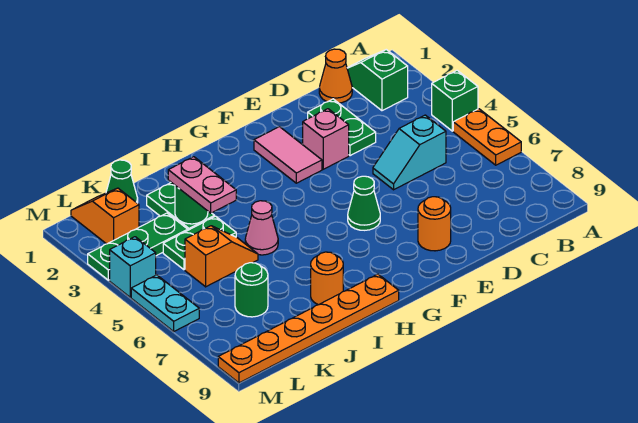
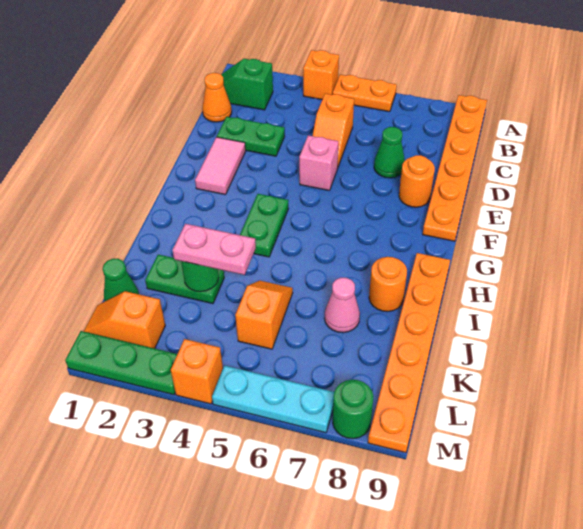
green brick A4 level 1 -> orange brick A4 level 1
none -> orange plate A9:F9 level 1
cyan slope C5:D5 level 1 top C -> orange slope C5:D5 level 1 top C
pink brick E3 level 1 -> pink brick E5 level 1
pink tile F2:F3 level 1 -> pink tile E2:F2 level 1
green cone F6 level 1 -> green cone D7 level 1
pink cone I5 level 1 -> pink cone J7 level 1
green plate J4:K4 level 1 -> green plate G4:H4 level 1
green plate K3:M3 level 1 -> green plate M1:M3 level 1
green round brick K7 level 1 -> green round brick M8 level 1
cyan brick M4 level 1 -> orange brick M4 level 1
cyan plate M5:M6 level 1 -> cyan plate M5:M7 level 1

